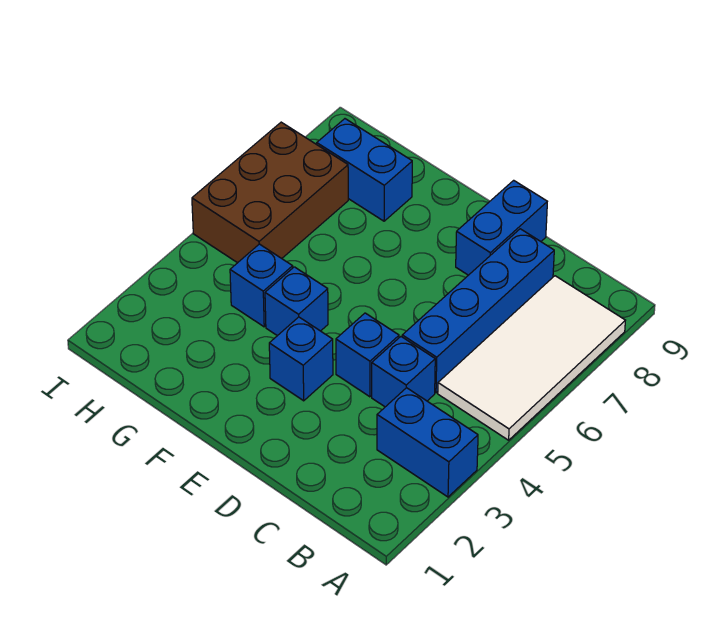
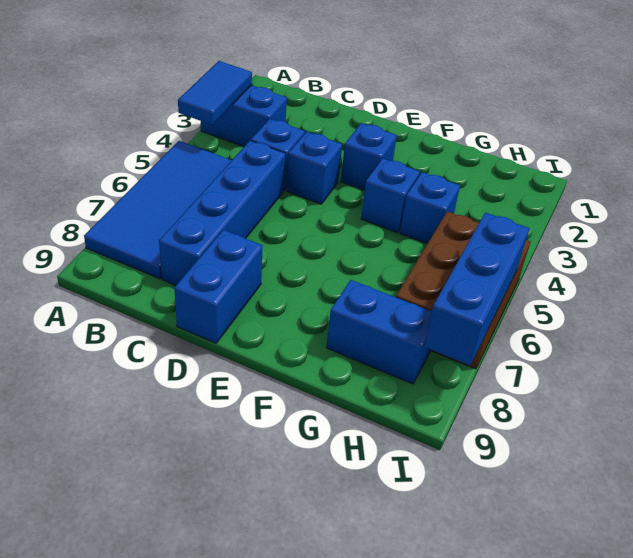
none -> blue tile A3:A4 level 2
white tile A5:B8 level 1 -> blue tile A5:B8 level 1
none -> blue brick I6:I8 level 2

